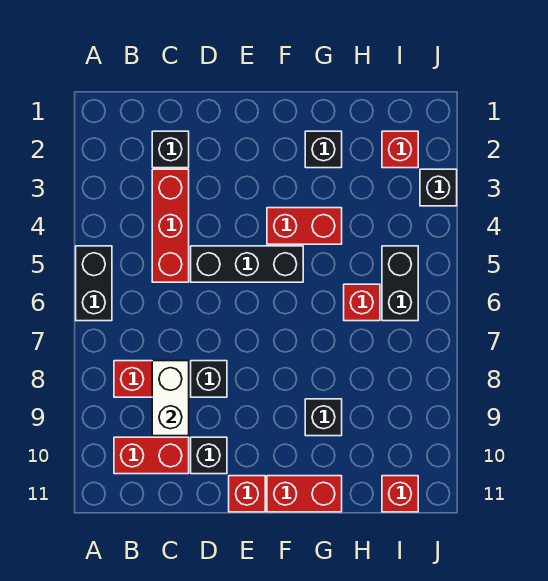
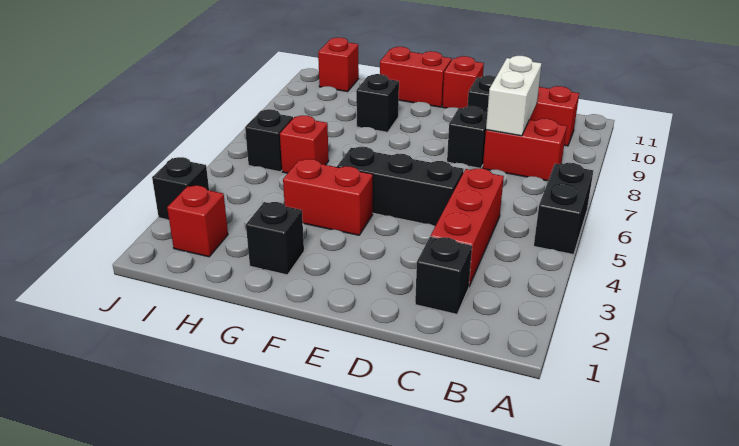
black brick I5:I6 level 1 -> black brick I6 level 1

